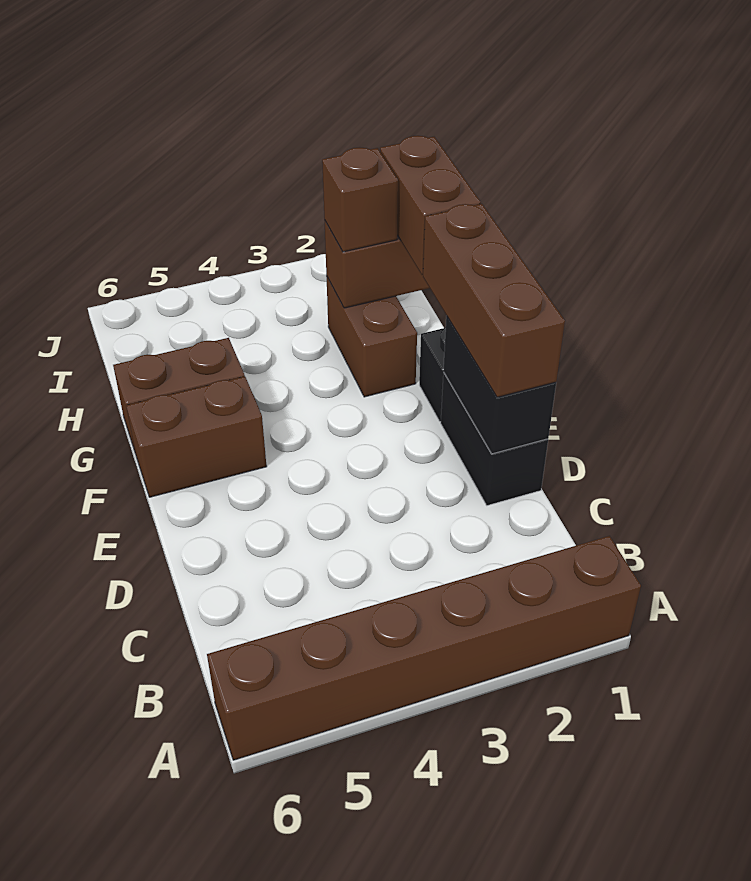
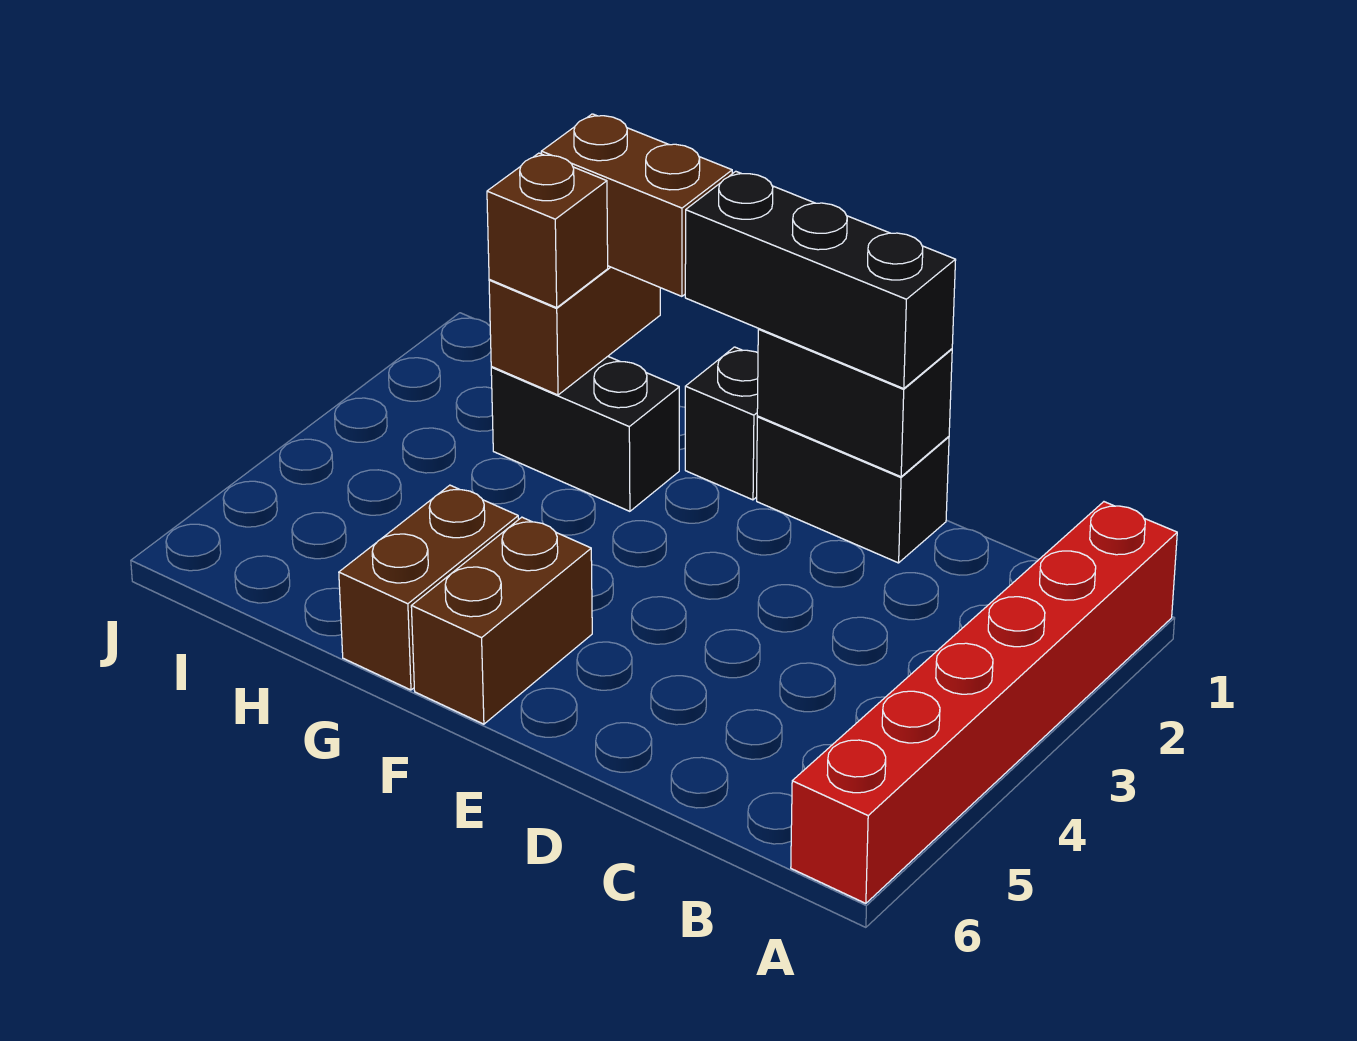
brown brick A1:A6 level 1 -> red brick A1:A6 level 1
brown brick D1:F1 level 3 -> black brick D1:F1 level 3
brown brick G2:H2 level 1 -> black brick G2:H2 level 1

